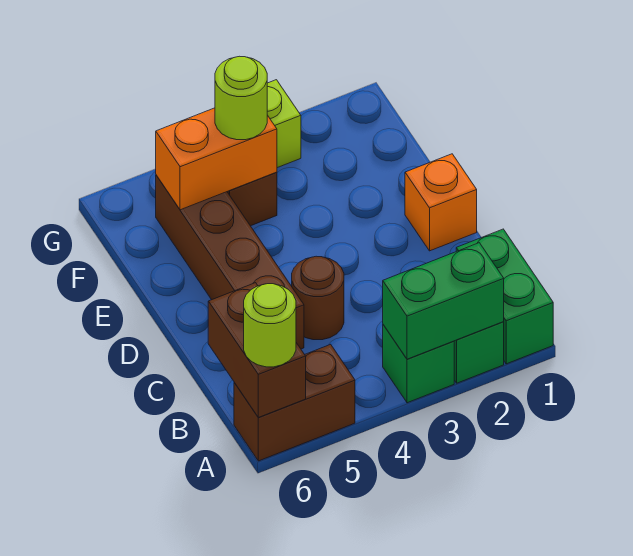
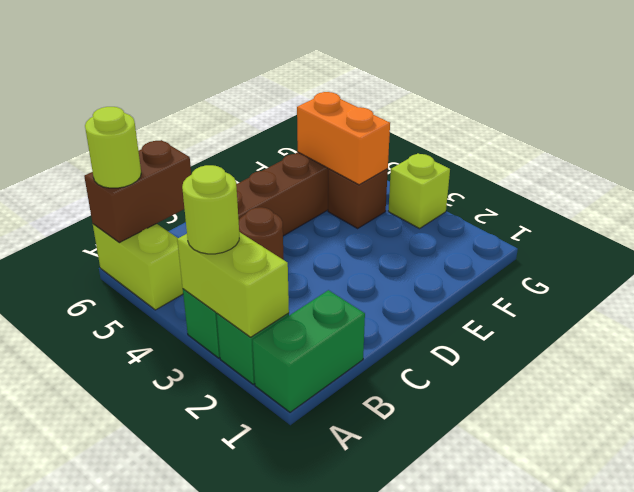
green brick A2:A3 level 2 -> lime brick A2:A3 level 2
brown brick A5:A6 level 1 -> lime brick A5:A6 level 1
orange brick D1 level 1 -> none
lime round brick F4 level 3 -> lime round brick A3 level 3

